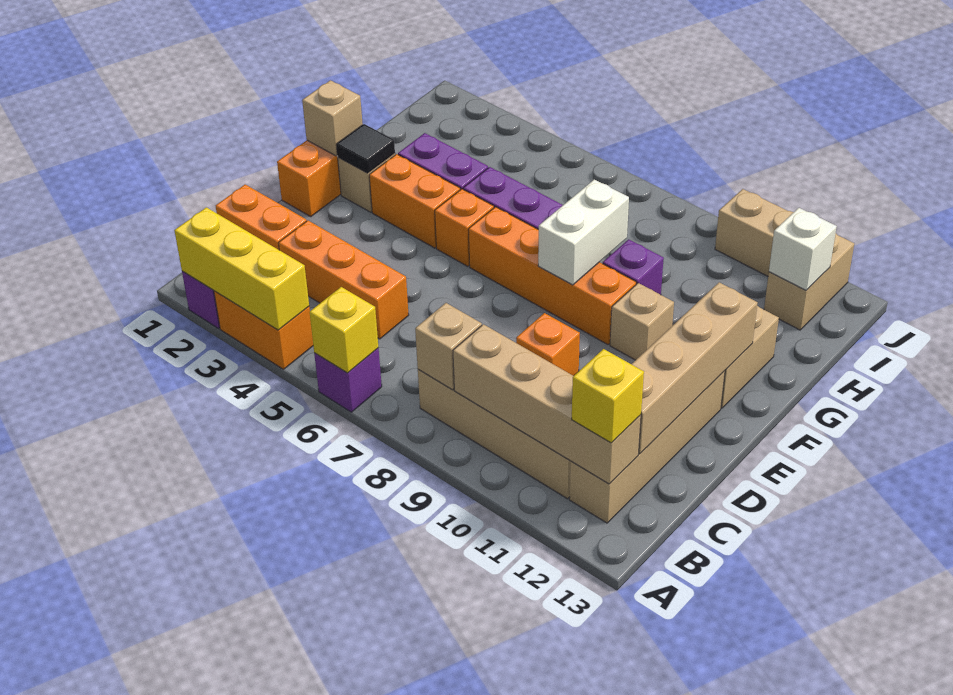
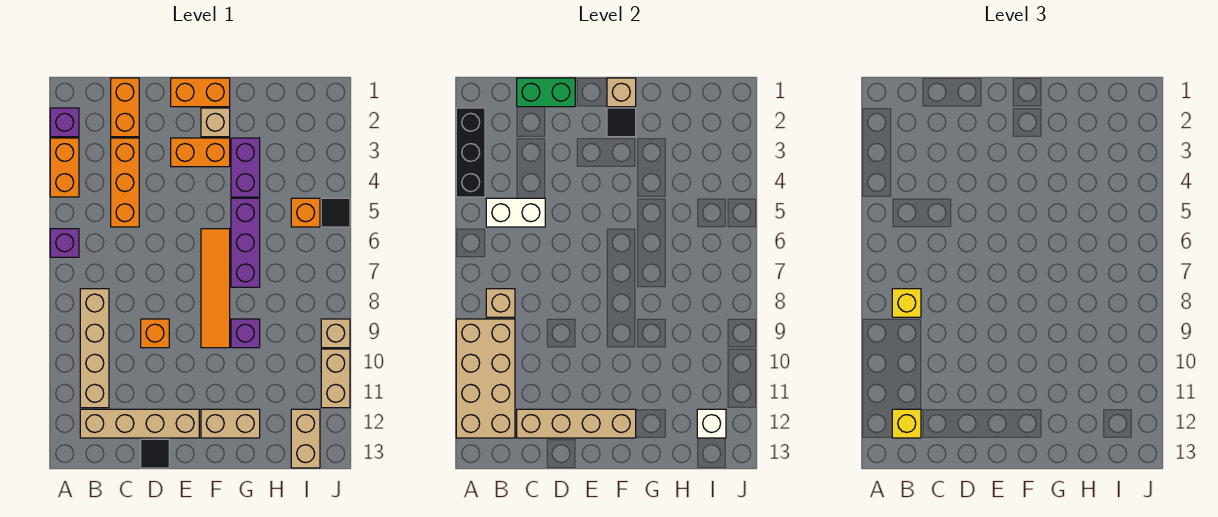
yellow brick A2:A4 level 2 -> black brick A2:A4 level 2
yellow brick A6 level 2 -> yellow brick B8 level 3
tan brick B9:B12 level 2 -> tan brick A9:B12 level 2
none -> green brick C1:D1 level 2
none -> black tile D13 level 1
orange brick F3:F4 level 1 -> orange brick E3:F3 level 1
orange brick F5 level 1 -> orange brick I5 level 1
orange brick F6:F9 level 1 -> orange tile F6:F9 level 1
white brick F8:G8 level 2 -> white brick B5:C5 level 2
tan brick F10 level 1 -> tan brick J9 level 1
tan brick I12:J12 level 1 -> tan brick I12:I13 level 1
none -> black tile J5 level 1

